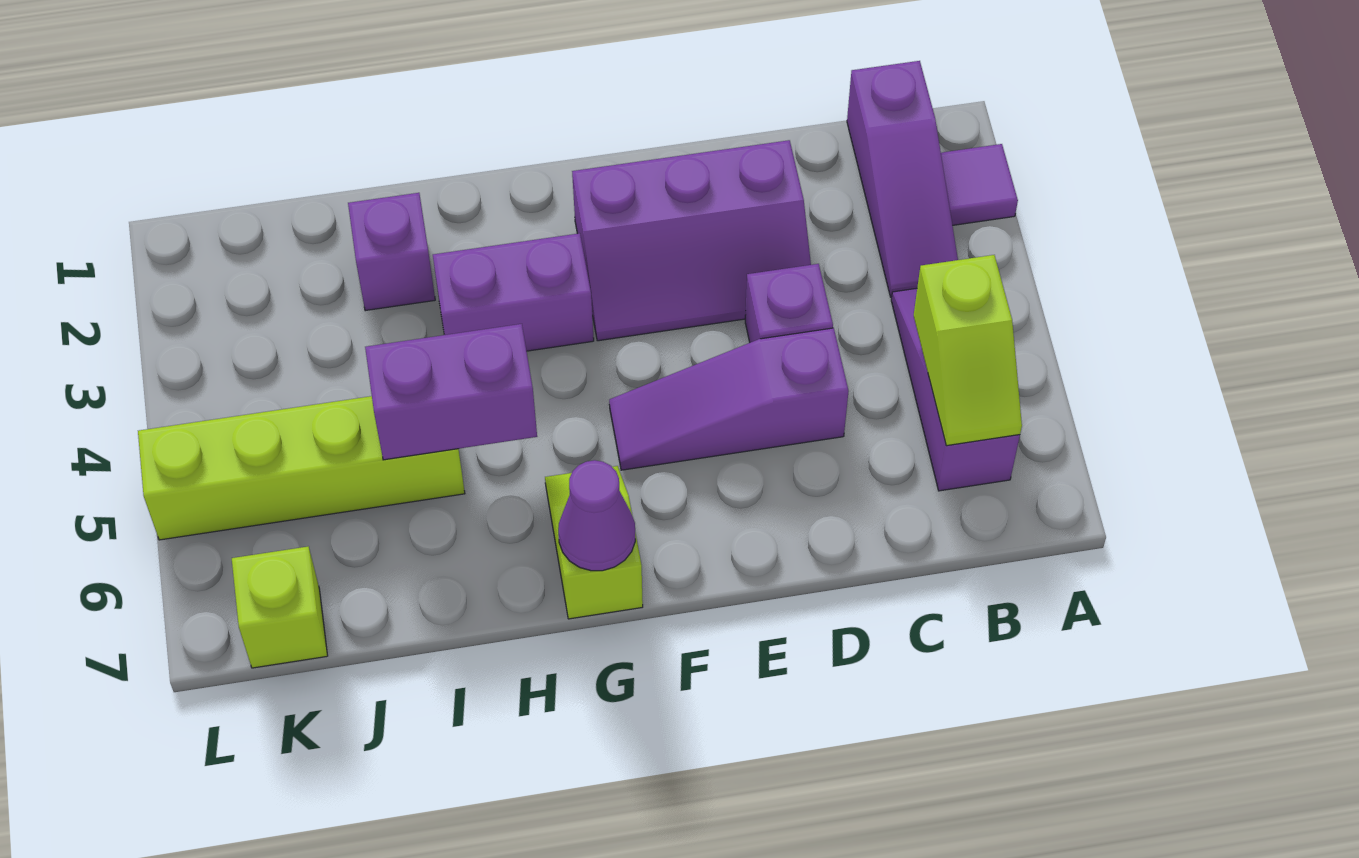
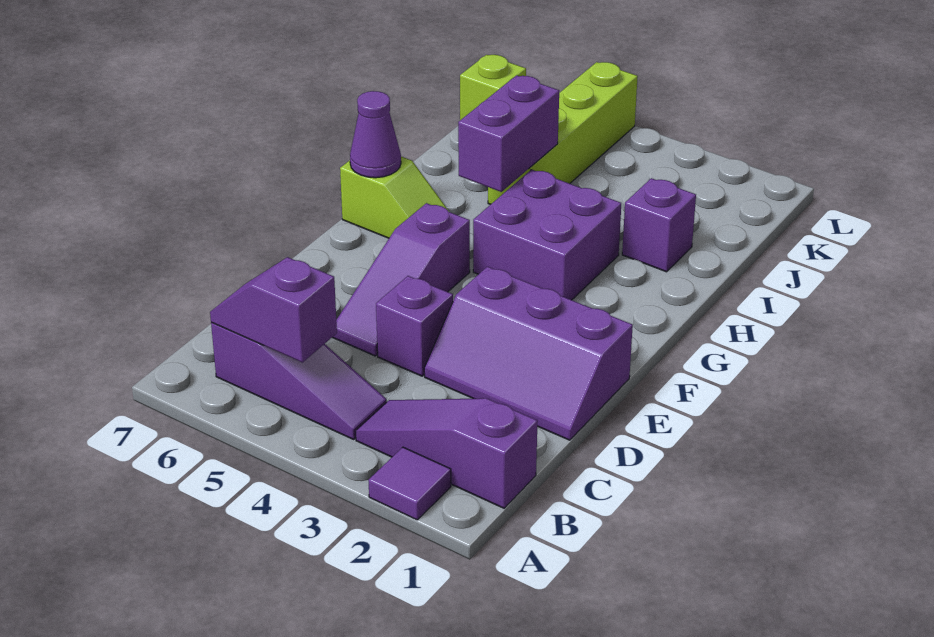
lime slope B5:B6 level 2 top 5 -> purple slope B5:B6 level 2 top 5
purple slope D2:F3 level 1 top 2 -> purple slope D1:E3 level 1 top E
purple slope D5:F5 level 1 top D -> purple slope D5:F5 level 1 top F
purple brick G3:H3 level 1 -> purple brick G3:H4 level 1

